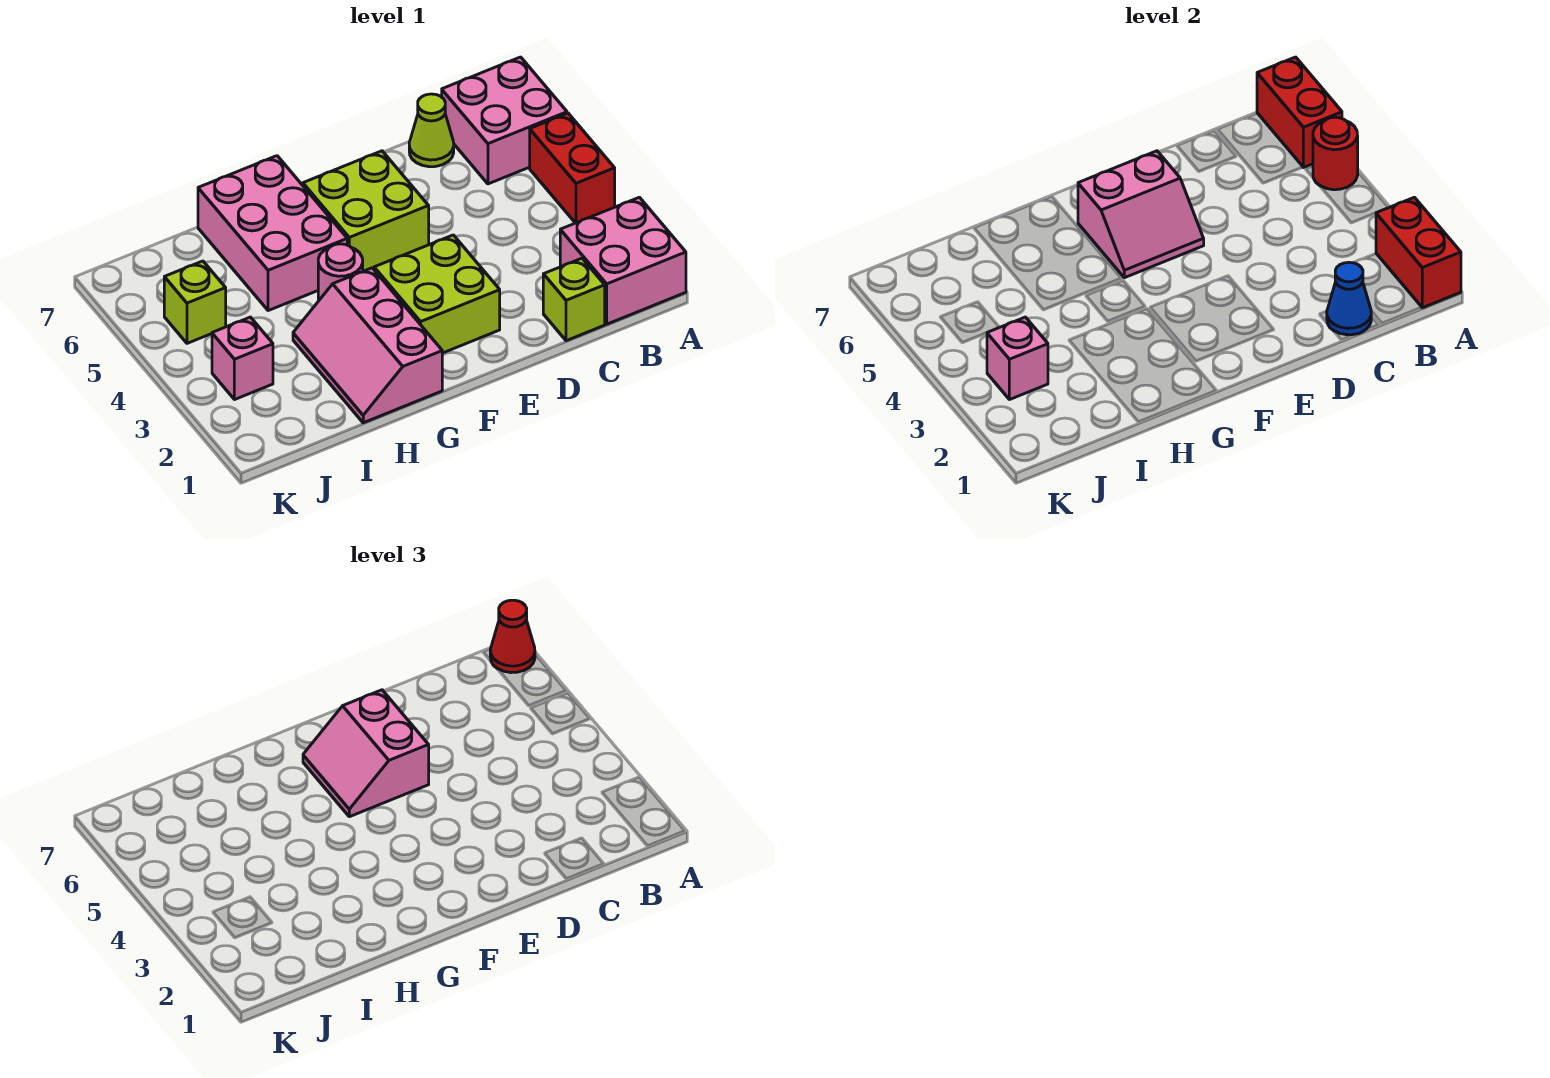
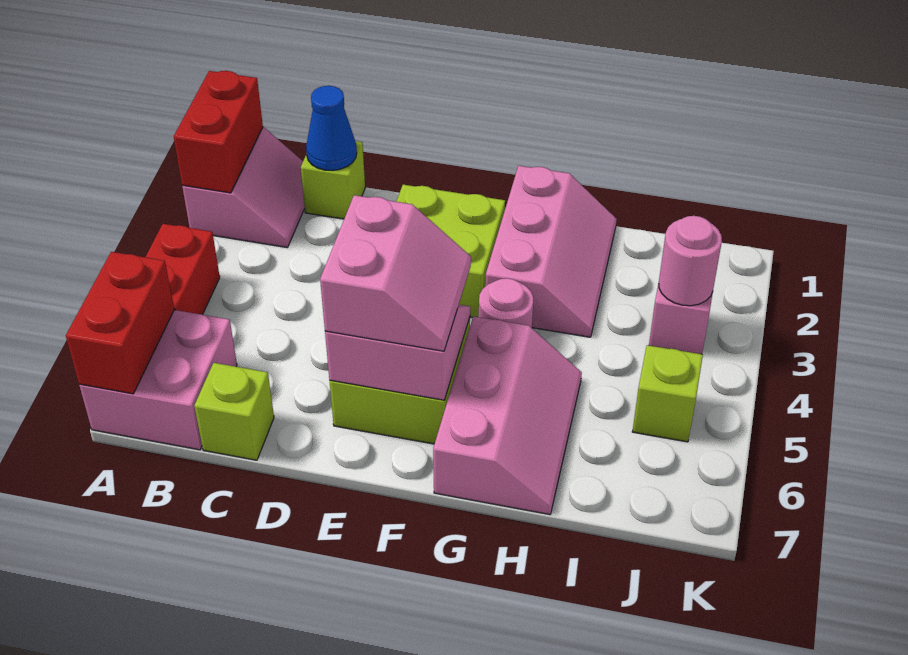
pink brick A1:B2 level 1 -> pink slope A1:B2 level 1 top A
red round brick A5 level 2 -> none
red cone A7 level 3 -> none
lime cone C7 level 1 -> lime brick C7 level 1
pink brick G5:H7 level 1 -> pink slope G5:H7 level 1 top G
pink brick J3 level 2 -> pink round brick J3 level 2

